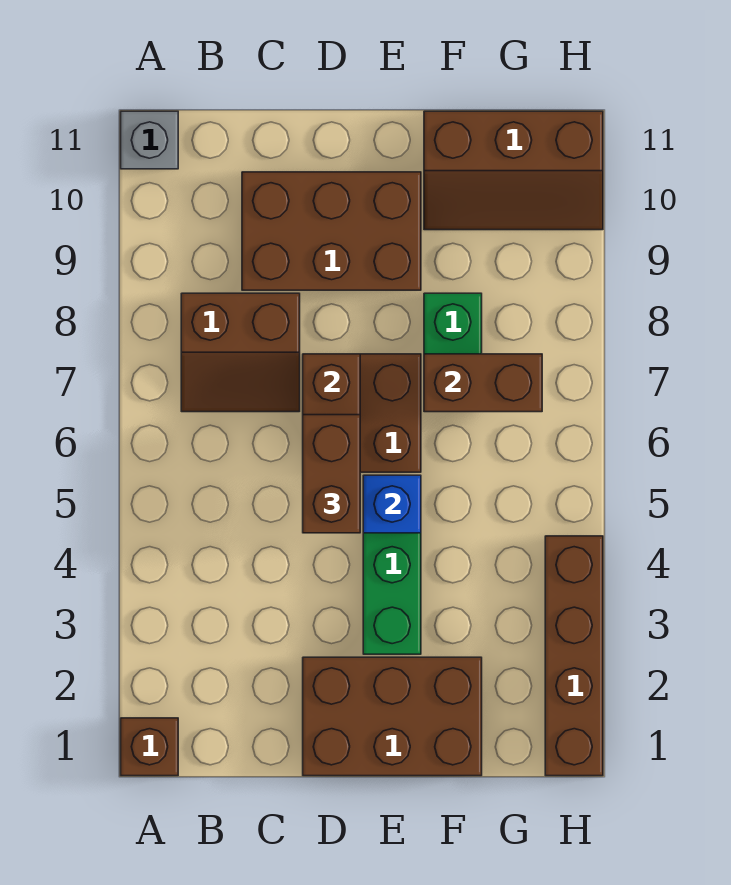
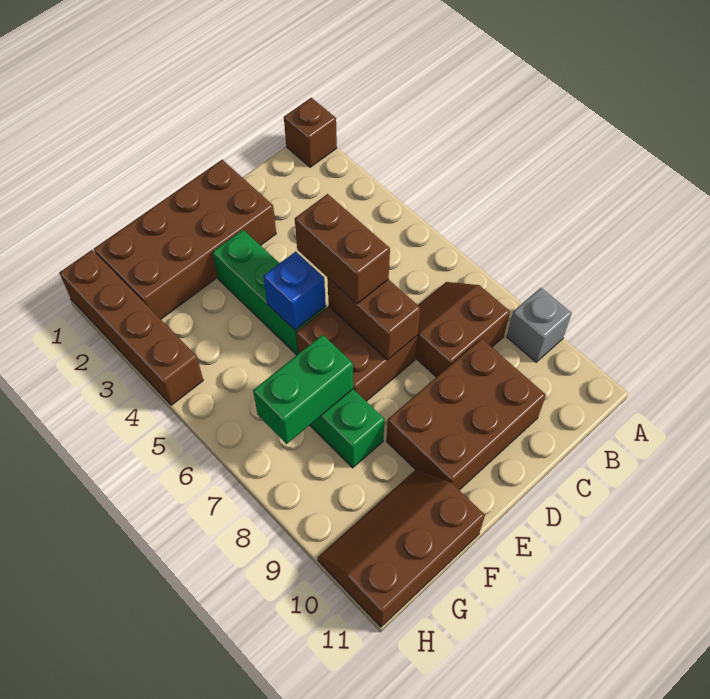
grey brick A11 level 1 -> grey brick A9 level 1
brown brick D1:F2 level 1 -> brown brick D1:G2 level 1
brown brick F7:G7 level 2 -> green brick F7:G7 level 2

